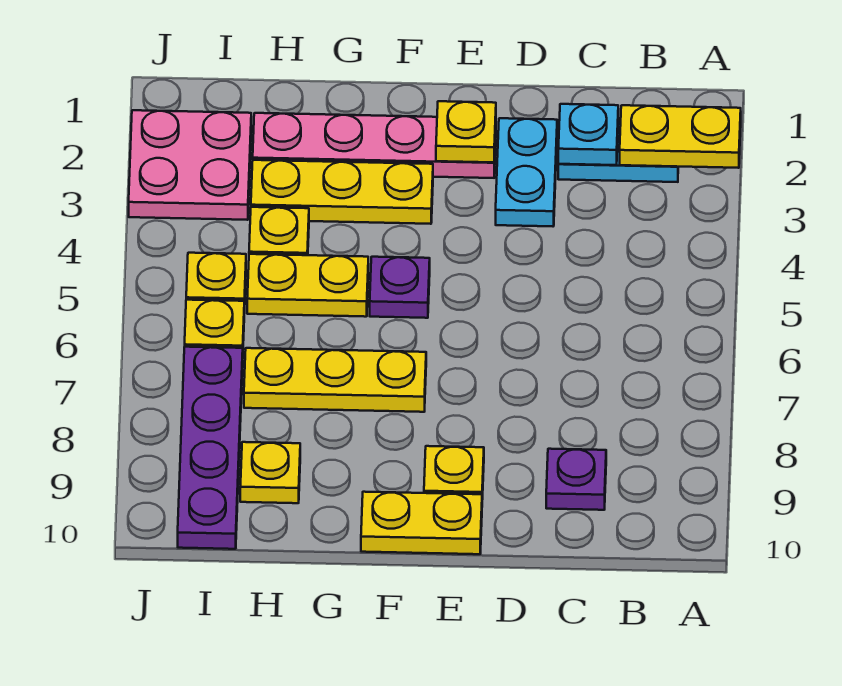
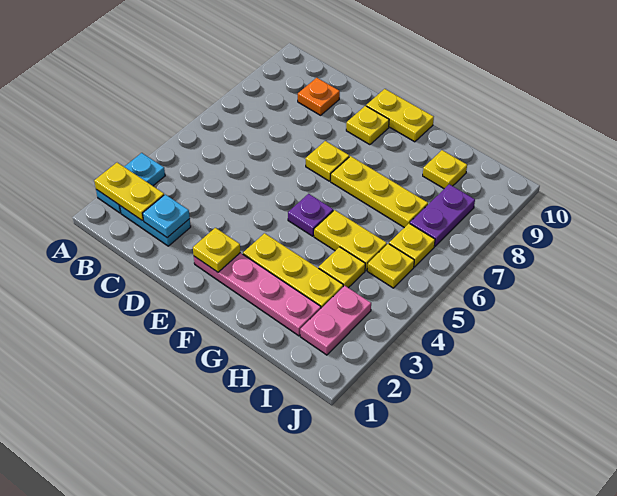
purple plate C9 level 1 -> orange plate C9 level 1
cyan plate D2:D3 level 1 -> cyan plate A2:A3 level 1
none -> yellow plate E7 level 1
pink plate I2:J3 level 1 -> pink plate I2:I3 level 1
purple plate I7:I10 level 1 -> purple plate I7:I8 level 1

